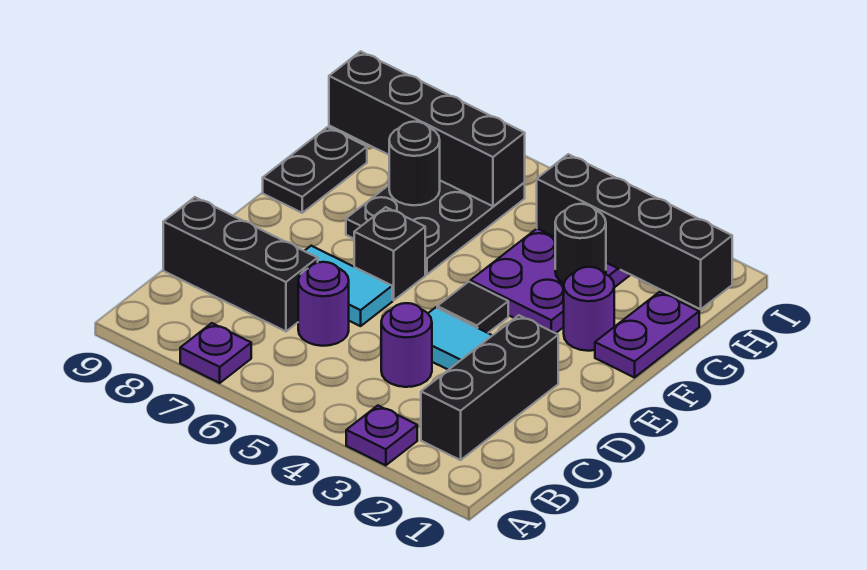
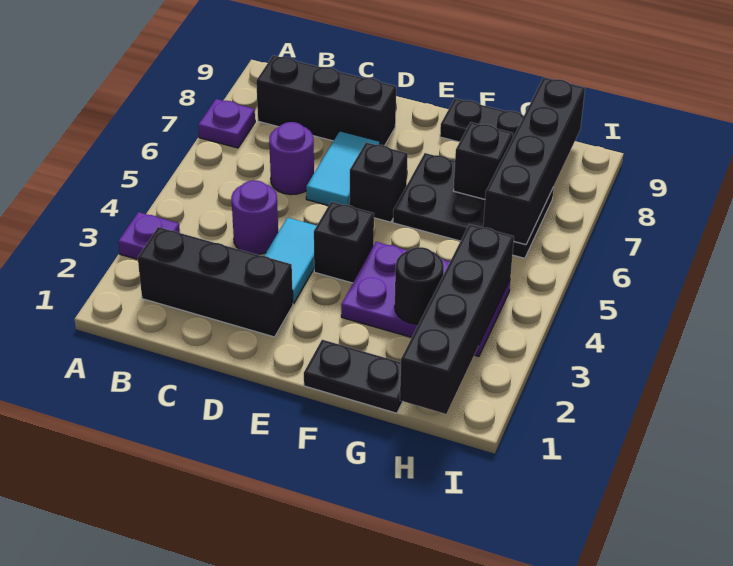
black brick C7:C9 level 1 -> black brick B8:D8 level 1
black tile E4 level 1 -> black brick E4 level 1
purple plate F1:G1 level 1 -> black plate F1:G1 level 1
purple round brick F2 level 1 -> none
black round brick G7 level 2 -> black brick G7 level 2

